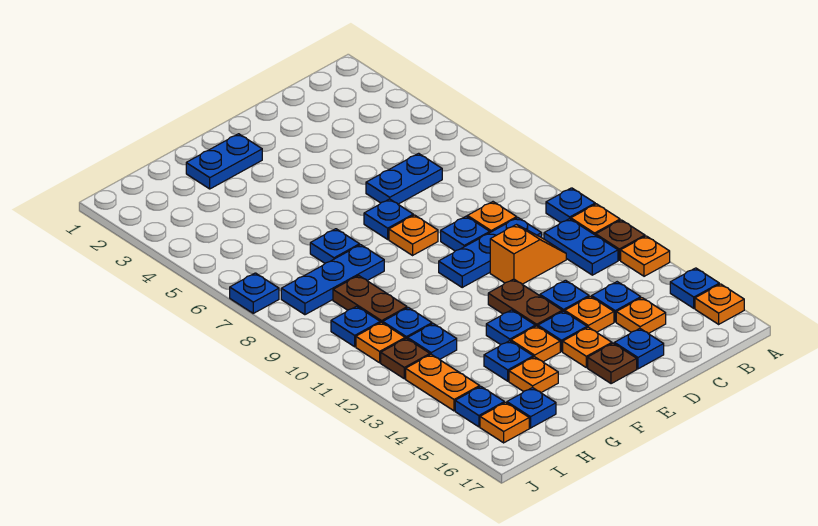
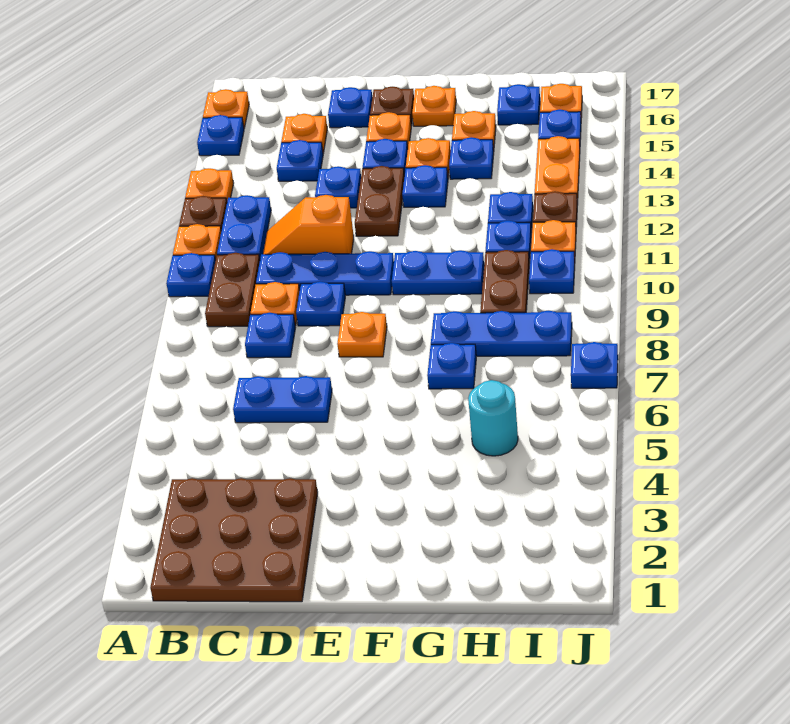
none -> brown plate B1:D3 level 1
none -> brown plate B9:B10 level 1
orange plate D14 level 1 -> orange plate F16 level 1
blue plate E7 level 1 -> blue plate C8 level 1
blue plate F2:G2 level 1 -> blue plate F10:G10 level 1
none -> cyan round brick H5 level 1

